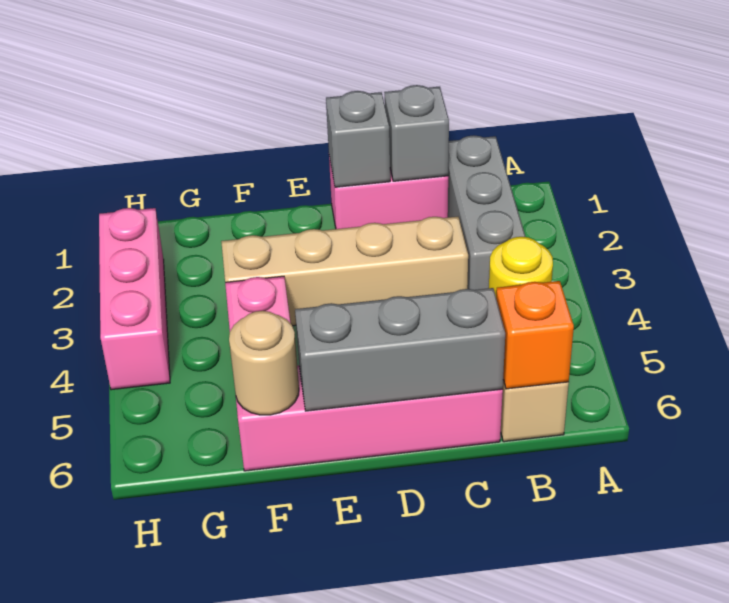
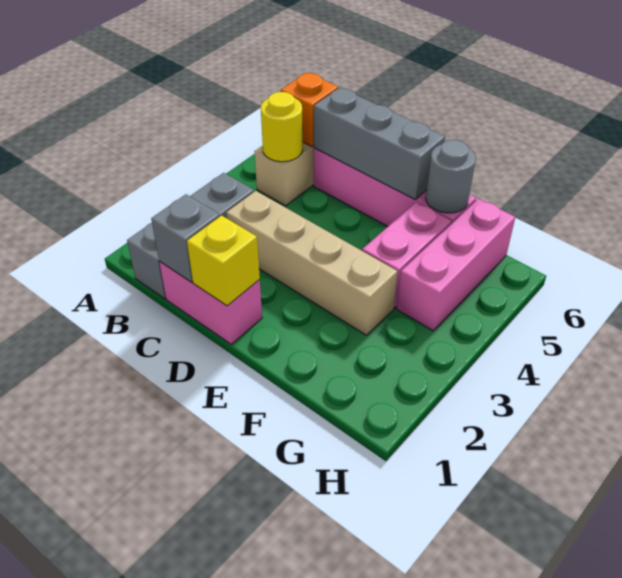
grey brick D1 level 2 -> yellow brick D1 level 2
tan round brick F6 level 2 -> grey round brick F6 level 2
pink brick H2:H4 level 1 -> pink brick G4:G6 level 1

